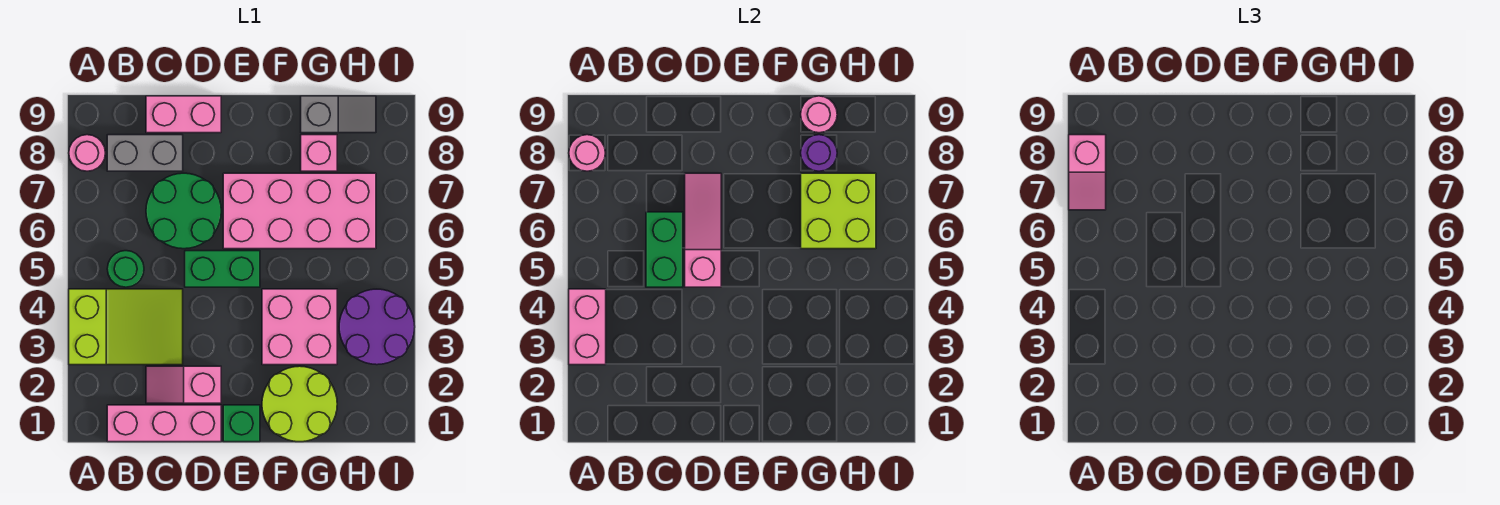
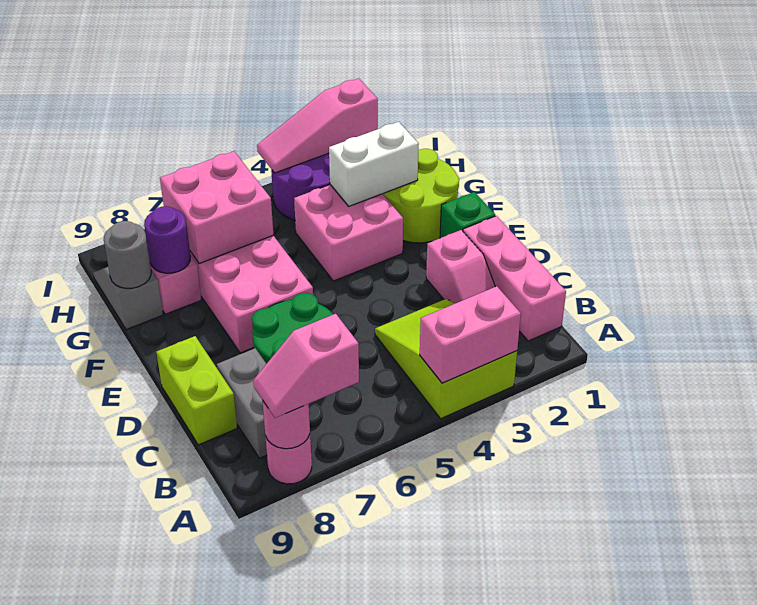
pink slope A7:A8 level 3 top 8 -> pink slope A7:A8 level 3 top 7
green round brick B5 level 1 -> none
green brick C5:C6 level 2 -> none
pink brick C9:D9 level 1 -> lime brick C9:D9 level 1
green brick D5:E5 level 1 -> none
pink slope D5:D7 level 2 top 5 -> pink slope I2:I4 level 2 top 2
none -> white brick G2:G3 level 2
lime brick G6:H7 level 2 -> pink brick G6:H7 level 2
pink round brick G9 level 2 -> grey round brick G9 level 2

